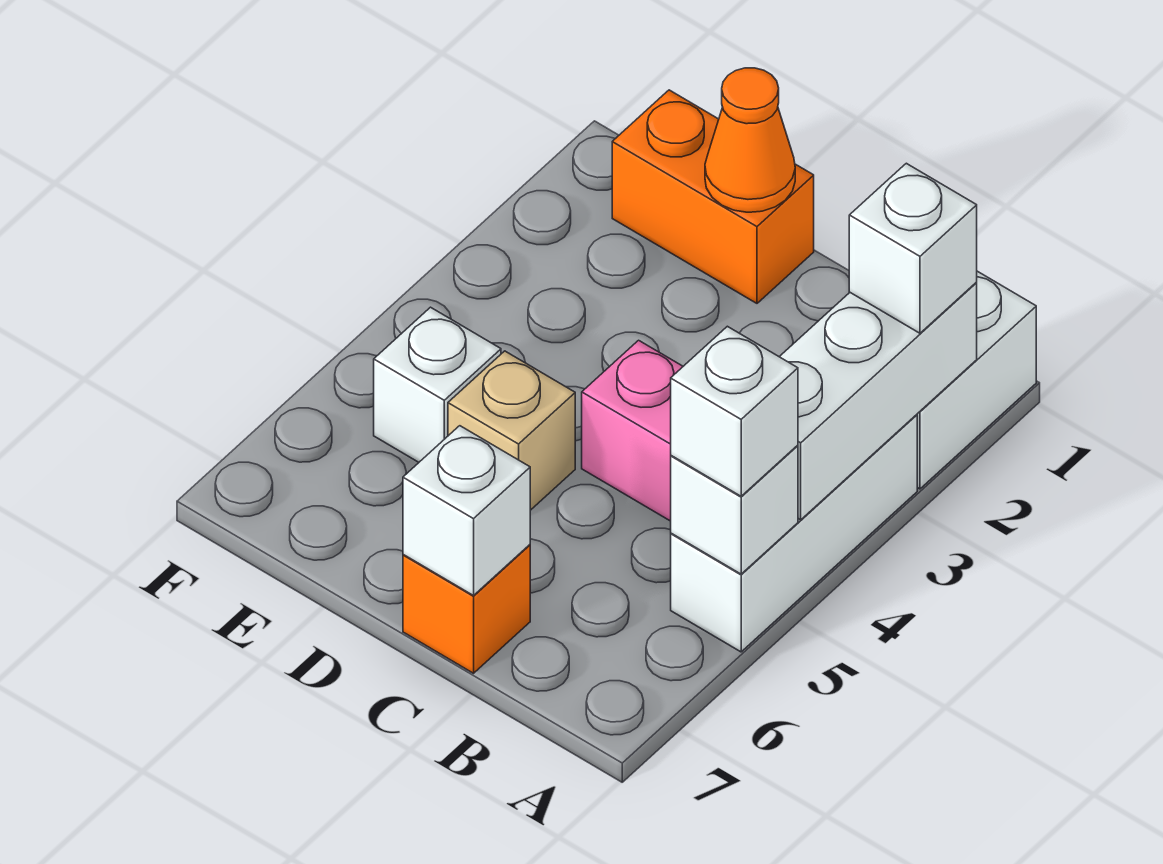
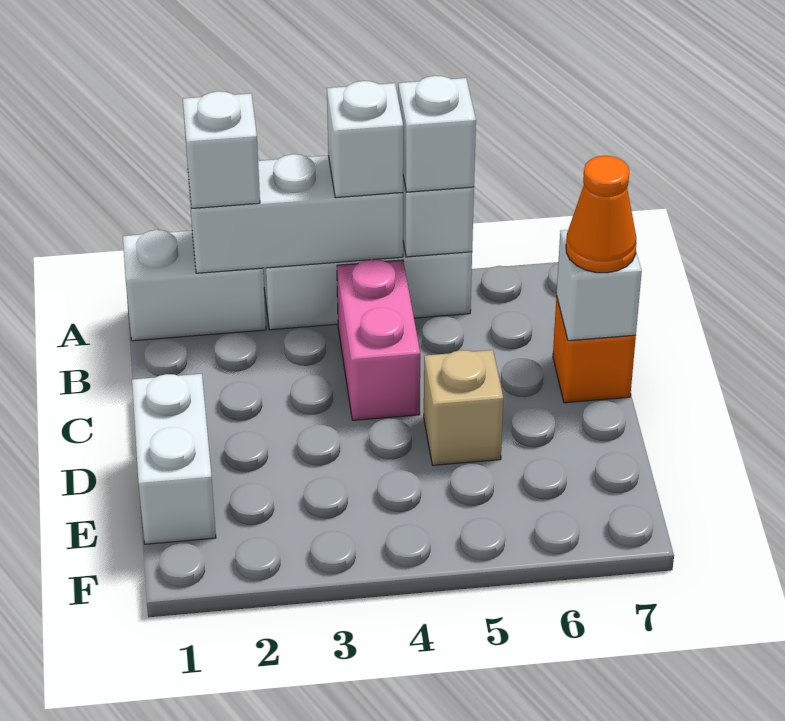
orange brick D1:E1 level 1 -> white brick D1:E1 level 1
orange cone D1 level 2 -> orange cone C7 level 3
white brick E5 level 1 -> white brick A4 level 3

